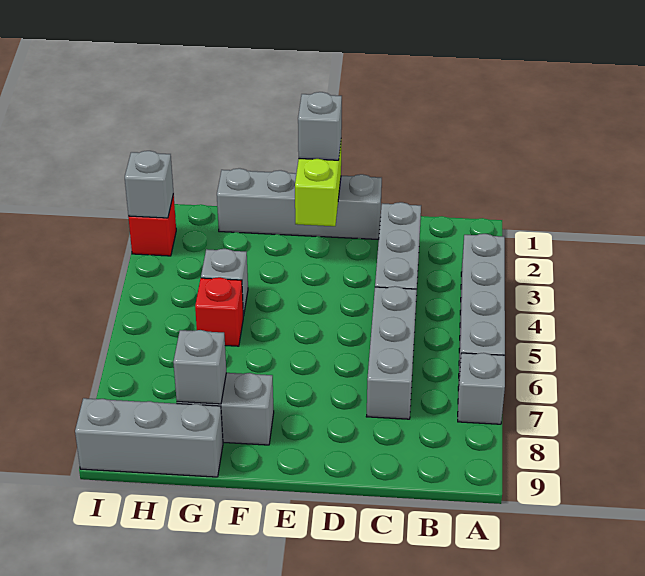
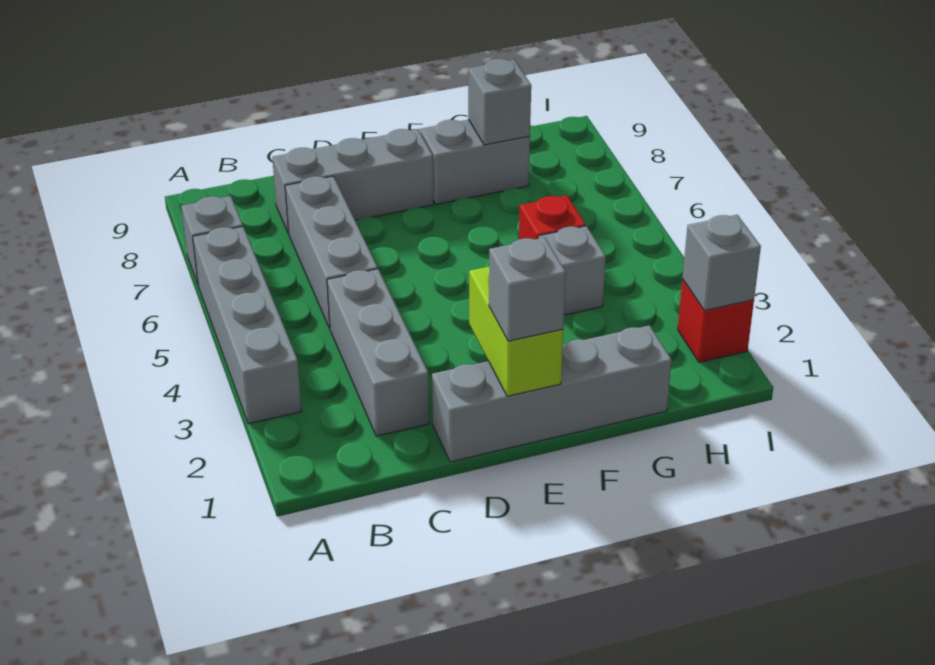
grey brick G9:I9 level 1 -> grey brick C8:E8 level 1

